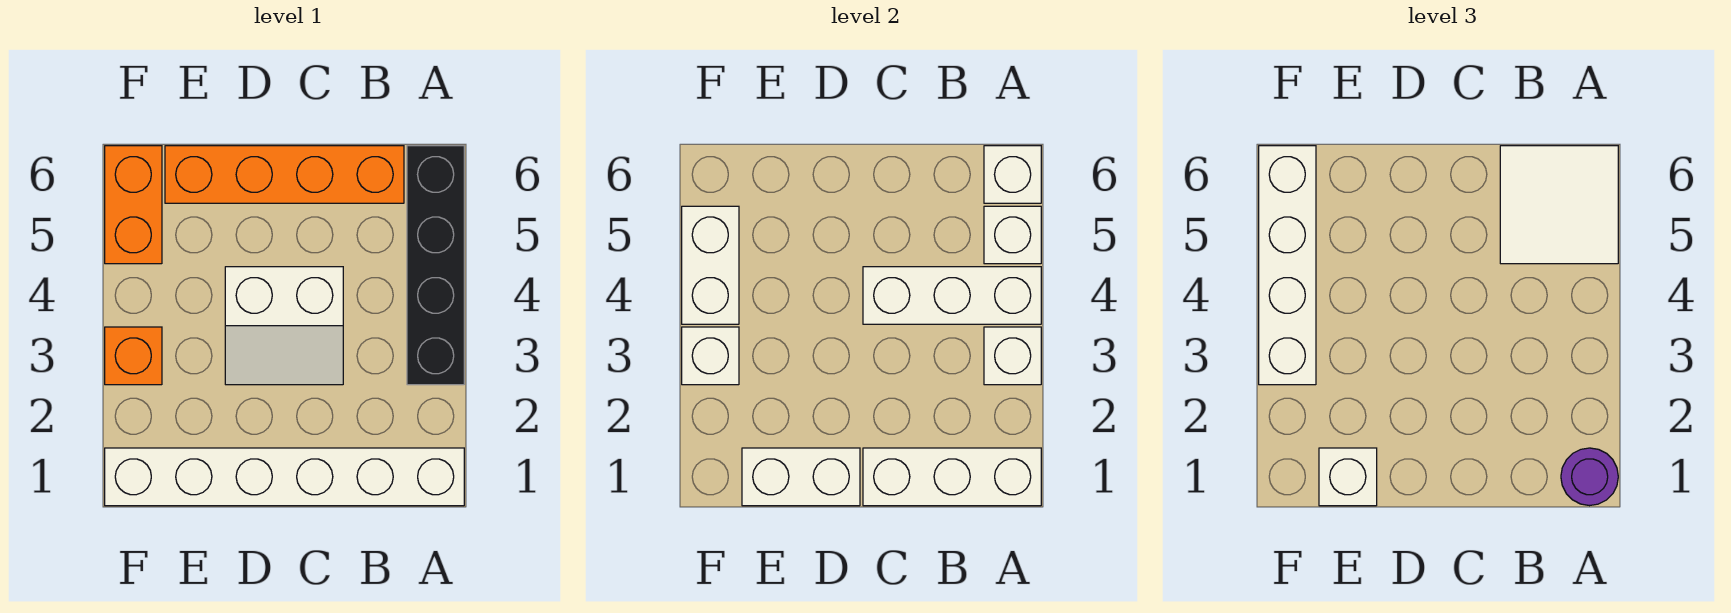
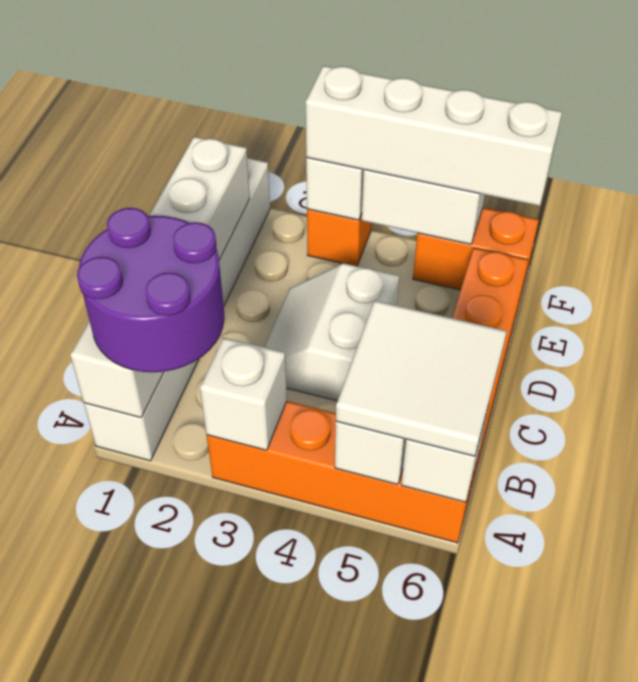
purple round brick A1 level 3 -> purple round brick A1:B2 level 3
black brick A3:A6 level 1 -> orange brick A3:A6 level 1
white brick A4:C4 level 2 -> none
white brick E1 level 3 -> none

